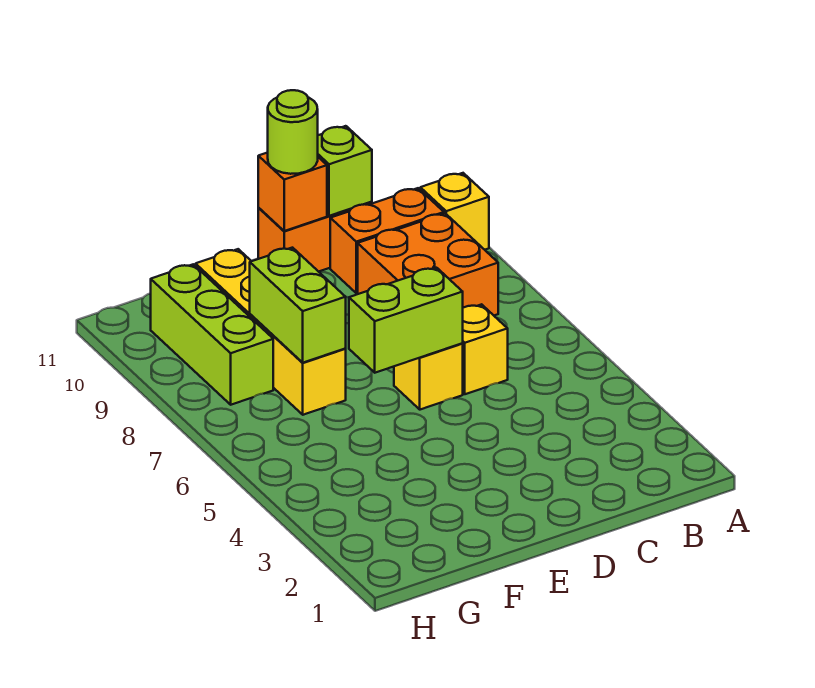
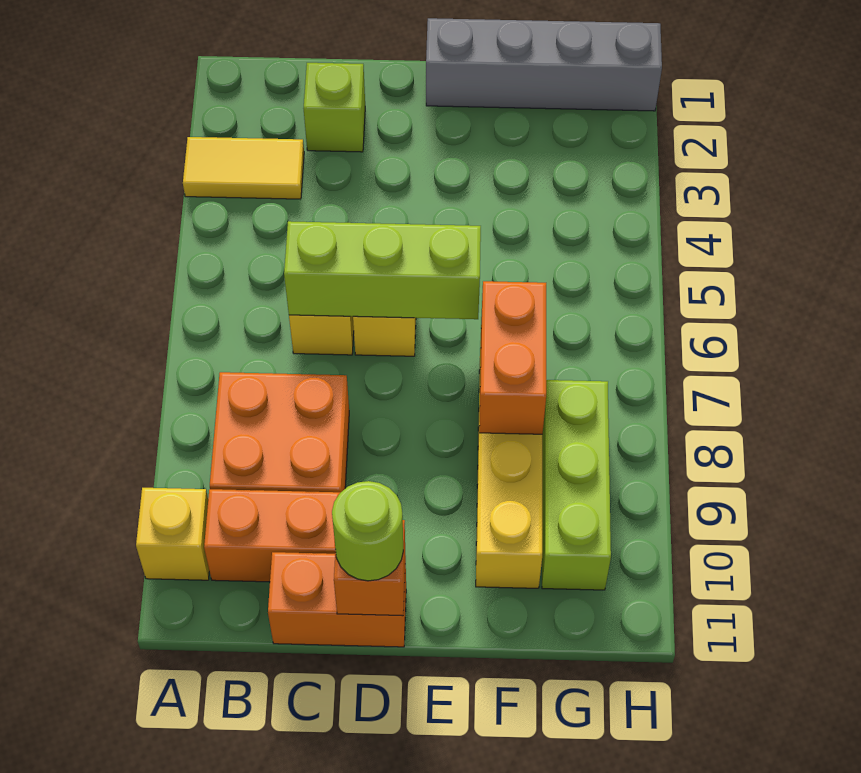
none -> yellow tile A3:B3 level 1
lime brick C11 level 2 -> lime brick C2 level 1
lime brick D6:E6 level 2 -> lime brick C6:E6 level 2
none -> grey brick E1:H1 level 1
lime brick F7:F8 level 2 -> orange brick F7:F8 level 2

